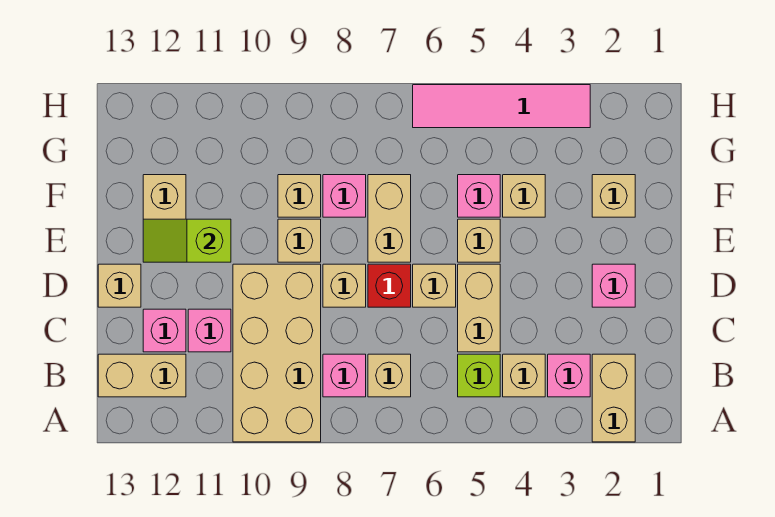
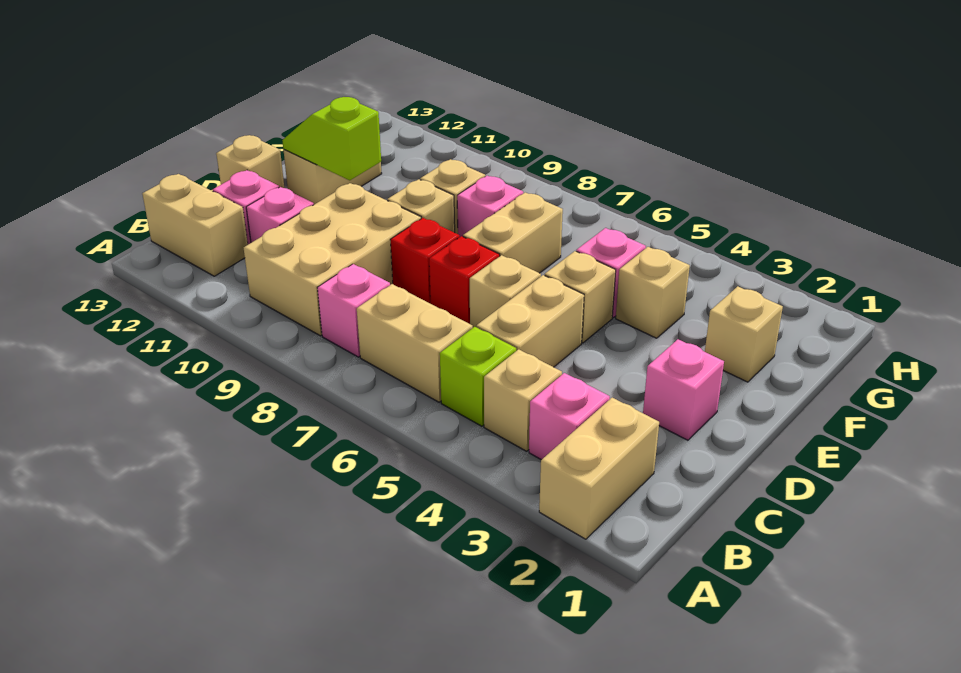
tan brick A9:D10 level 1 -> tan brick B9:D10 level 1
tan brick B7 level 1 -> tan brick B6:B7 level 1
tan brick D8 level 1 -> red brick D8 level 1
pink tile H3:H6 level 1 -> none

